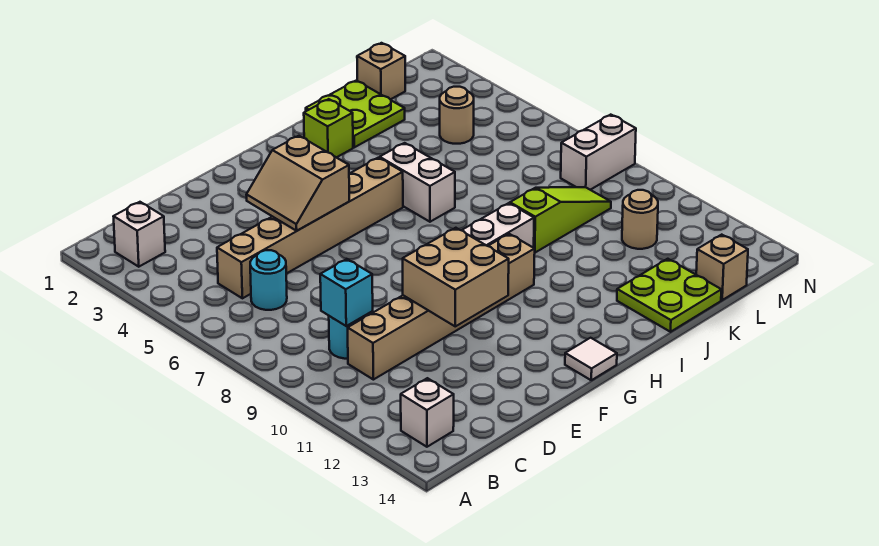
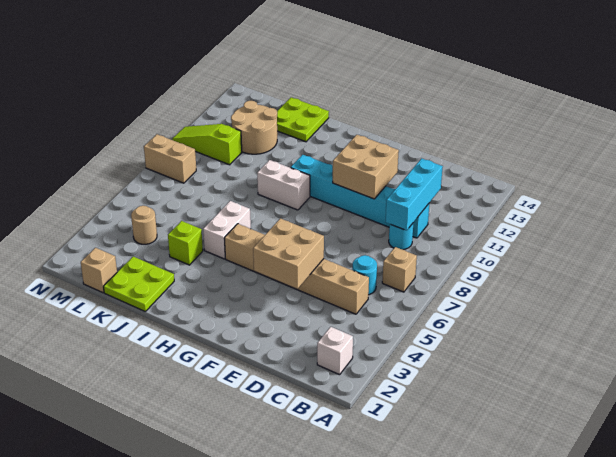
white brick B13 level 1 -> none
cyan brick C9 level 2 -> cyan brick C9:C11 level 2
tan brick C10:H10 level 1 -> cyan brick C10:H10 level 1
tan slope E4:F5 level 2 top F -> tan brick E4:F5 level 2
white tile G14 level 1 -> none
lime brick I2 level 1 -> lime brick J4 level 1
lime slope J9:L9 level 1 top J -> lime slope L10:N10 level 1 top L
tan round brick L11 level 1 -> tan round brick K11:L12 level 1
tan brick L14 level 1 -> tan brick B7 level 1
white brick M8:N8 level 1 -> tan brick M8:N8 level 1

